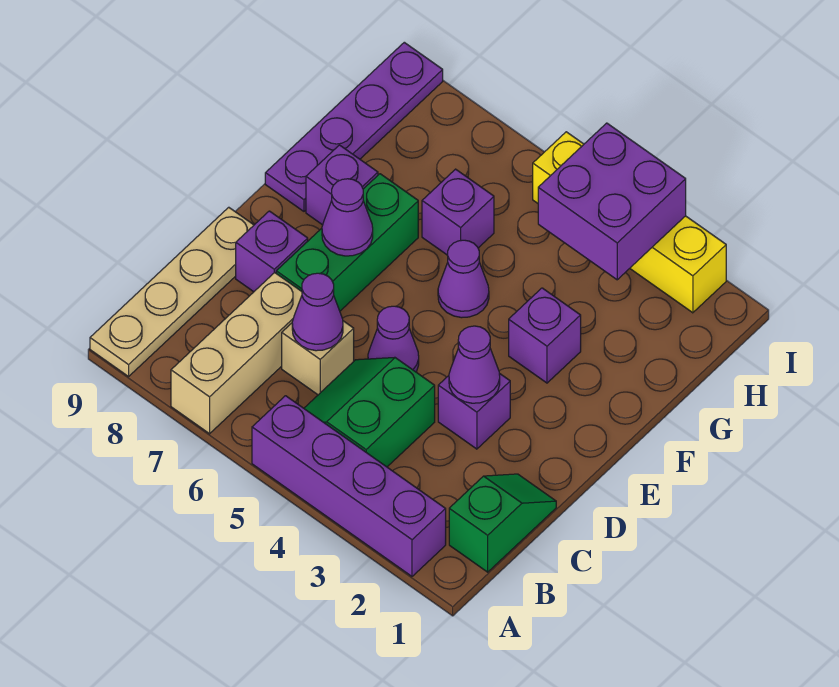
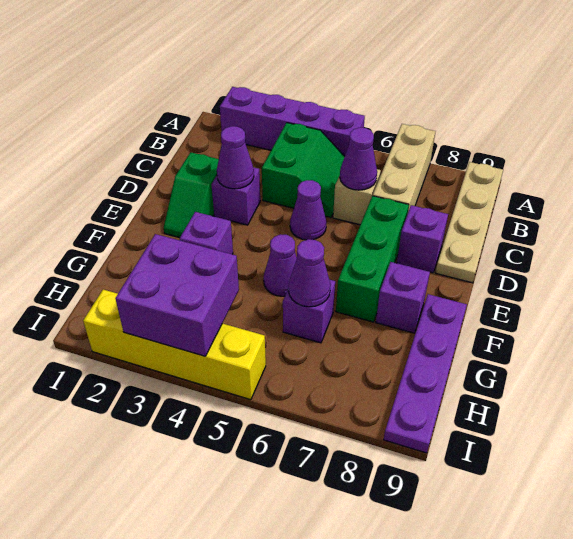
green slope B1:C1 level 1 top B -> green slope D2:E2 level 1 top D
purple cone E7 level 2 -> purple cone G6 level 2

